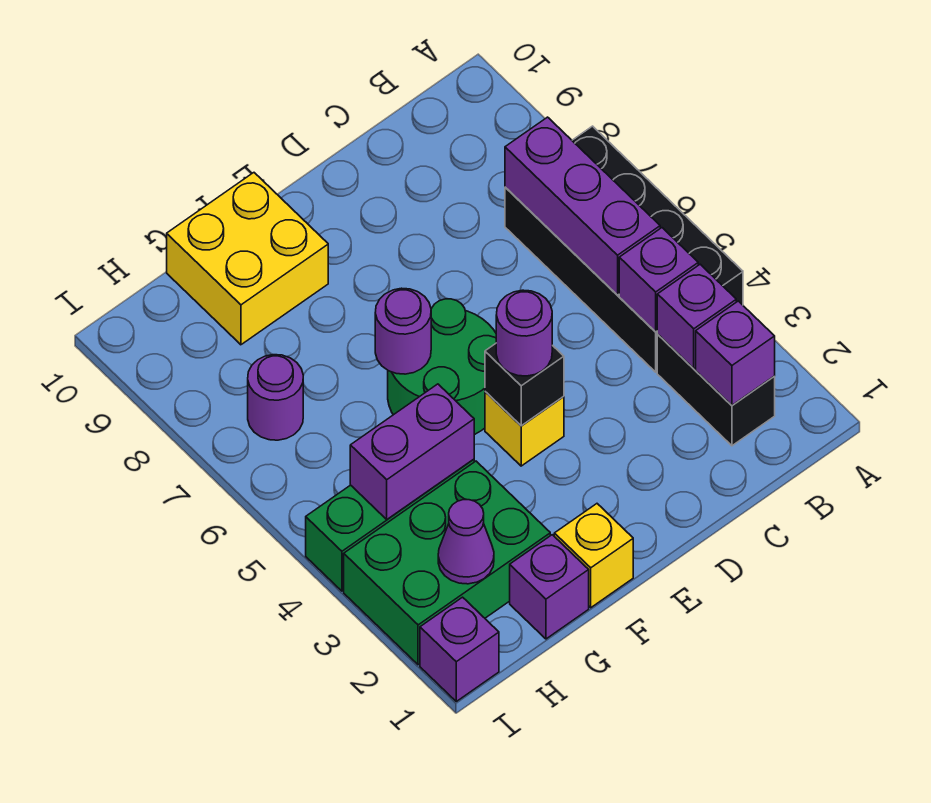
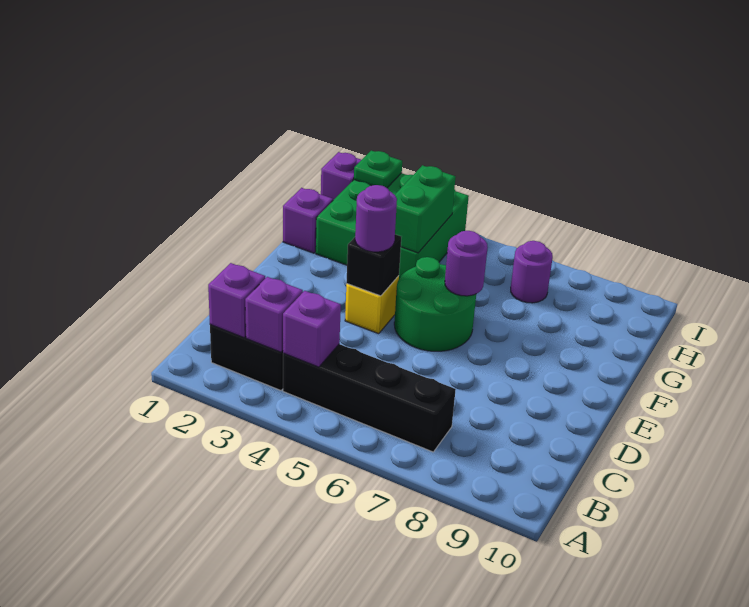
black brick A4:B7 level 1 -> black brick B4:B7 level 1
purple brick B5:B7 level 2 -> none
yellow brick F1 level 1 -> none
yellow brick F9:G10 level 1 -> none
purple brick G4:H4 level 2 -> green brick G4:H4 level 2
purple cone H2 level 2 -> none
none -> green plate I2 level 2

